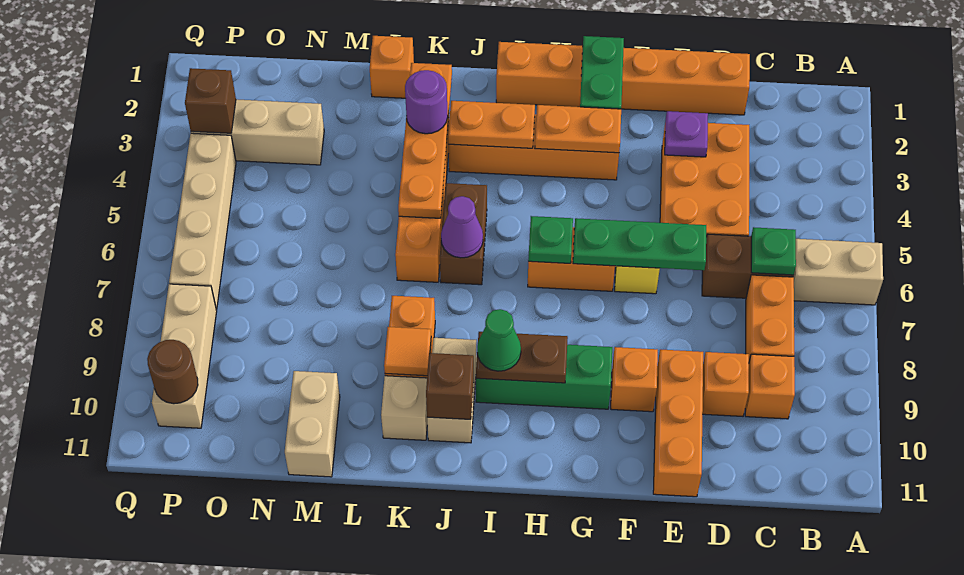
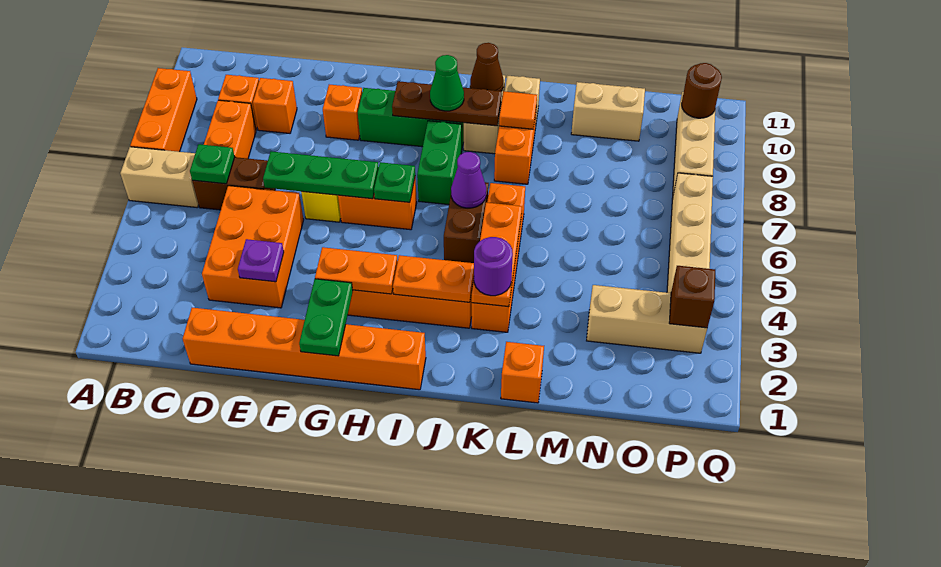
orange brick E9:E11 level 1 -> orange brick A7:A9 level 1
brown plate H9:I9 level 2 -> brown plate H9:J9 level 2
none -> green brick I7:I8 level 1
brown brick J10 level 2 -> brown cone J10 level 2
orange plate K2:K5 level 2 -> orange plate K3:K5 level 2
tan brick M10:M11 level 1 -> tan brick M10:N10 level 1

